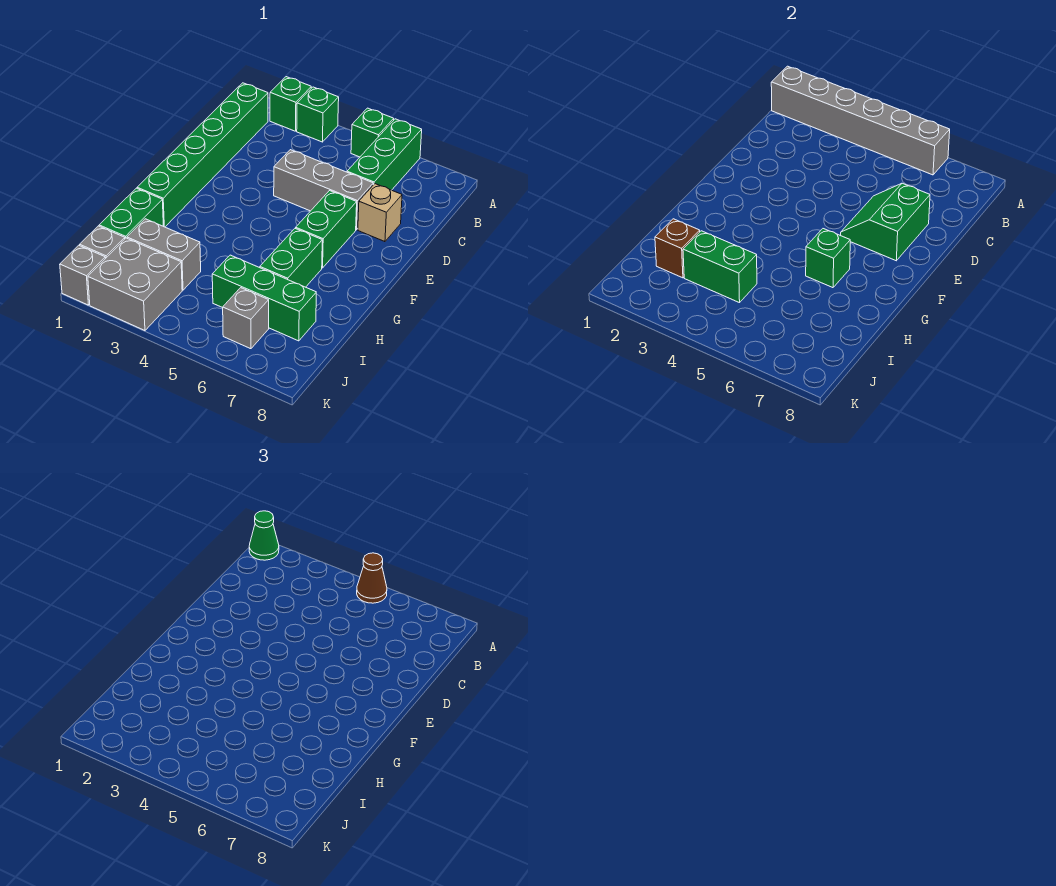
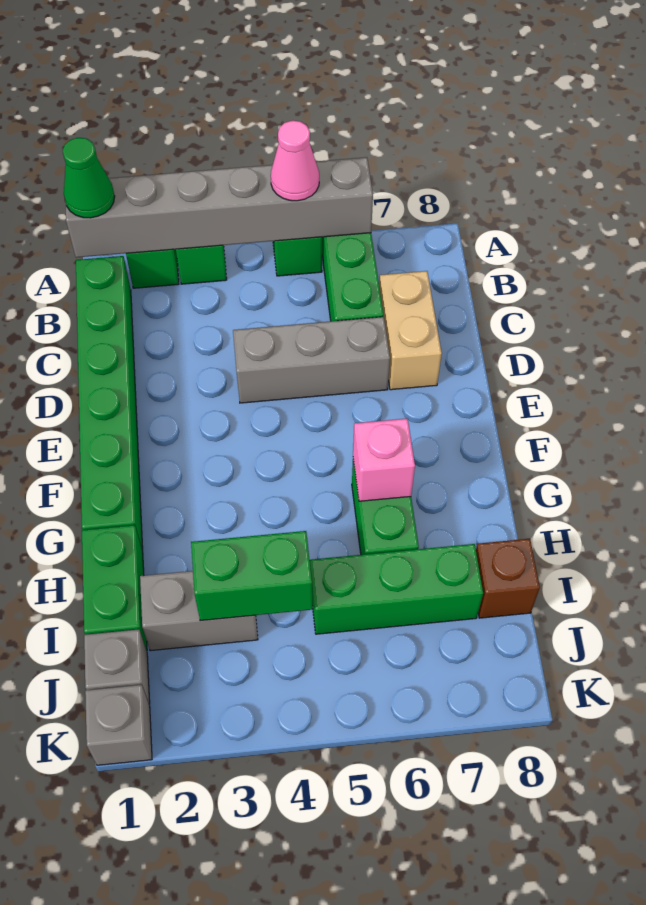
brown cone A5 level 3 -> pink cone A5 level 3
green slope D6:E7 level 2 top 7 -> none
tan brick D7 level 1 -> tan brick C7:D7 level 1
green brick E6:F6 level 1 -> none
green brick G6 level 2 -> pink brick G6 level 2
brown brick I2 level 2 -> brown brick I8 level 1
grey brick J2:K3 level 1 -> none
grey brick J6 level 1 -> none

